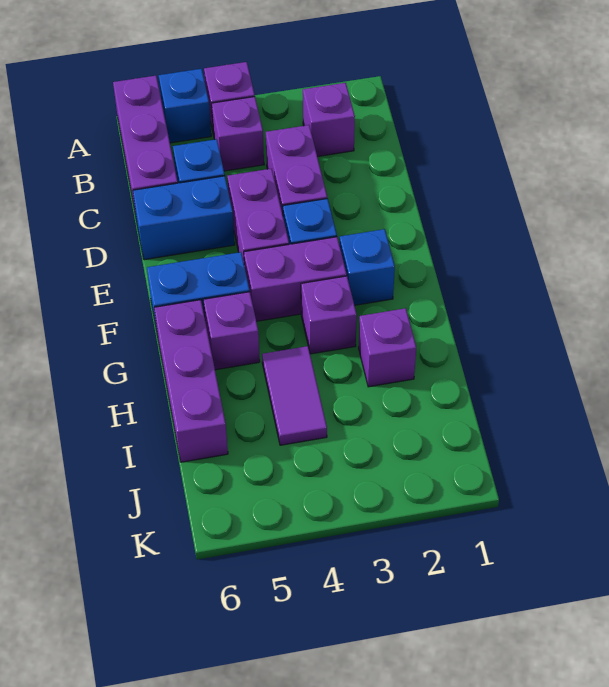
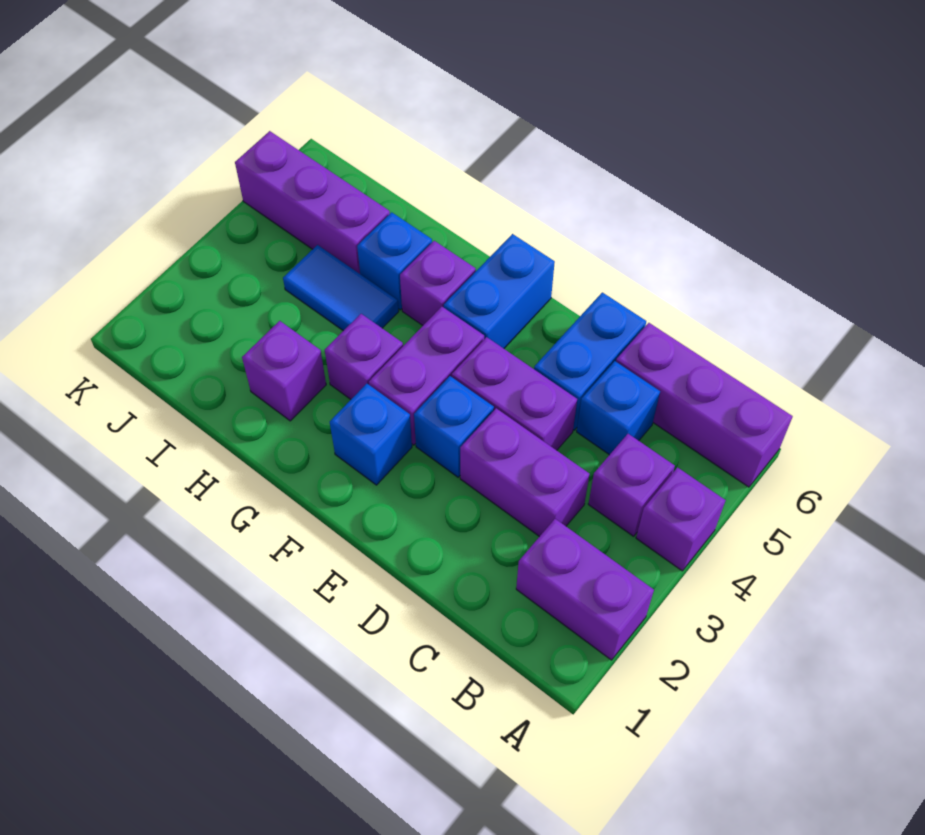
blue brick A5 level 1 -> blue brick H5 level 1
purple brick B2 level 1 -> purple brick A2:B2 level 1
purple brick G6:I6 level 1 -> purple brick I5:K5 level 1
purple tile H4:I4 level 1 -> blue tile H4:I4 level 1

